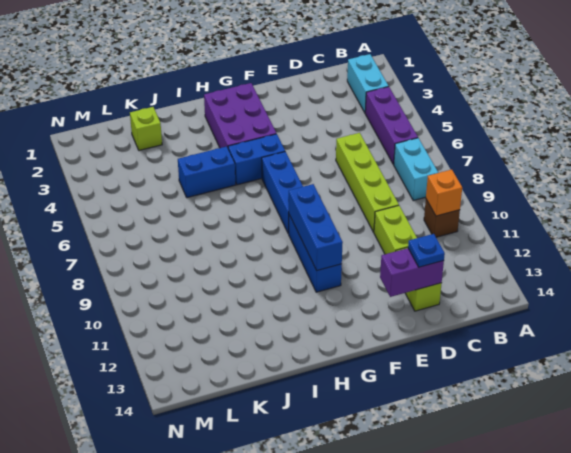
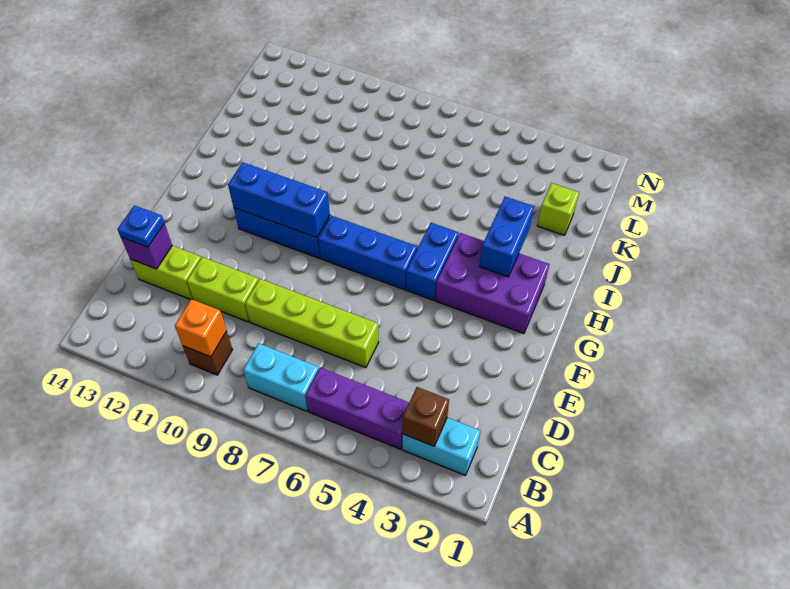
none -> brown brick B3 level 2
purple brick D13:E13 level 2 -> purple brick D13 level 2
blue brick I5:J5 level 1 -> blue brick H3:I3 level 2

